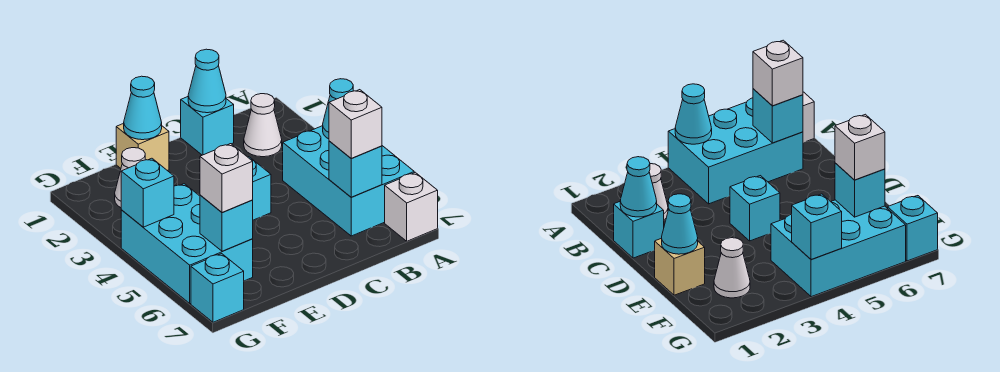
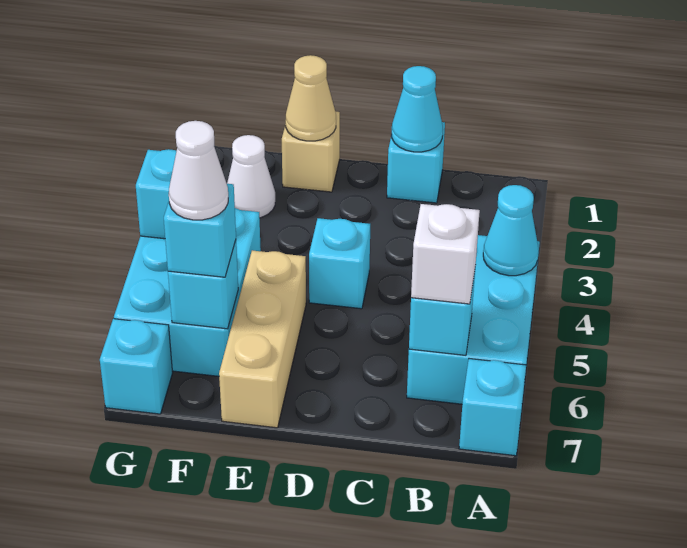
white brick A7 level 1 -> cyan brick A7 level 1
white cone B2 level 1 -> white cone F6 level 4
cyan cone E1 level 2 -> tan cone E1 level 2
none -> tan brick E5:E7 level 1
white brick F6 level 3 -> cyan brick F6 level 3

